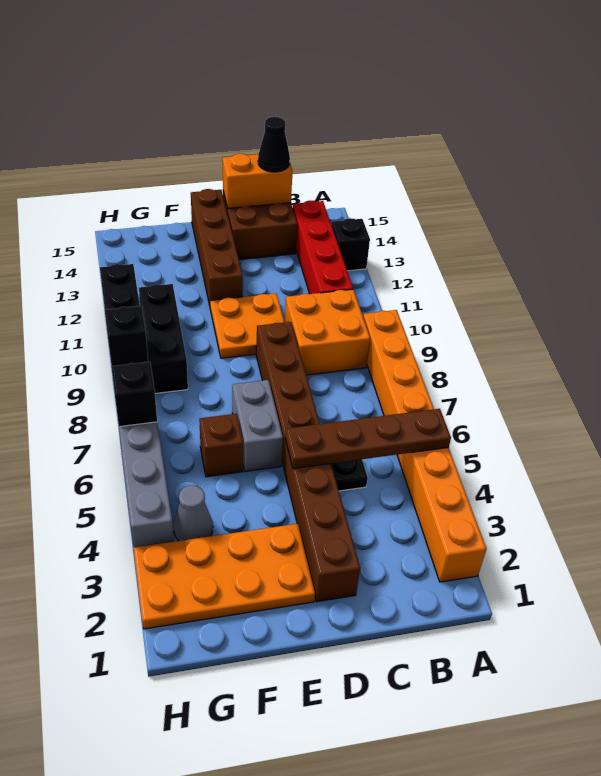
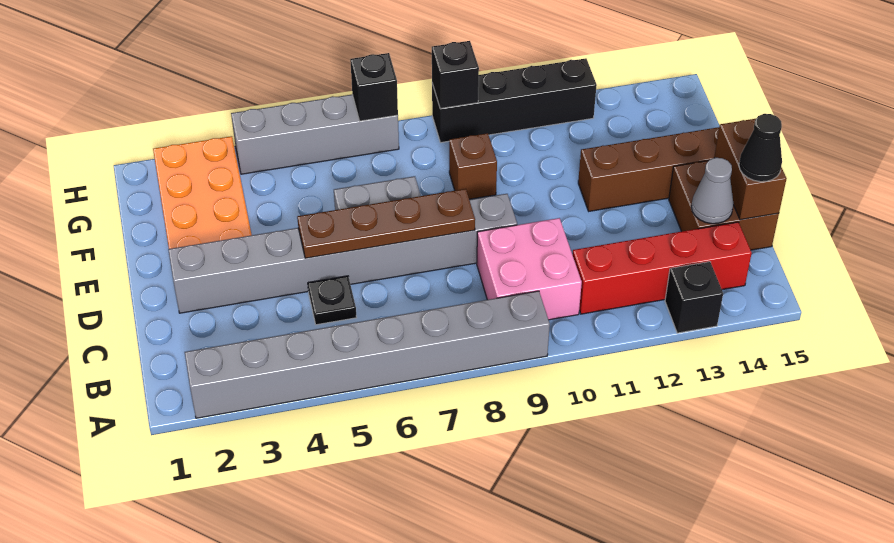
orange brick A2:A9 level 1 -> grey brick A2:A9 level 1
brown plate A5:D5 level 2 -> brown plate D5:D8 level 2
orange brick B9:C10 level 1 -> pink brick B9:C10 level 1
orange brick C15:D15 level 2 -> brown brick C15:D15 level 2
brown brick D2:D9 level 1 -> grey brick D2:D9 level 1
orange plate D10:E11 level 1 -> none
brown brick F6 level 1 -> brown brick F9 level 1
grey cone G4 level 1 -> grey cone C14 level 2
black brick G9:G11 level 1 -> none

